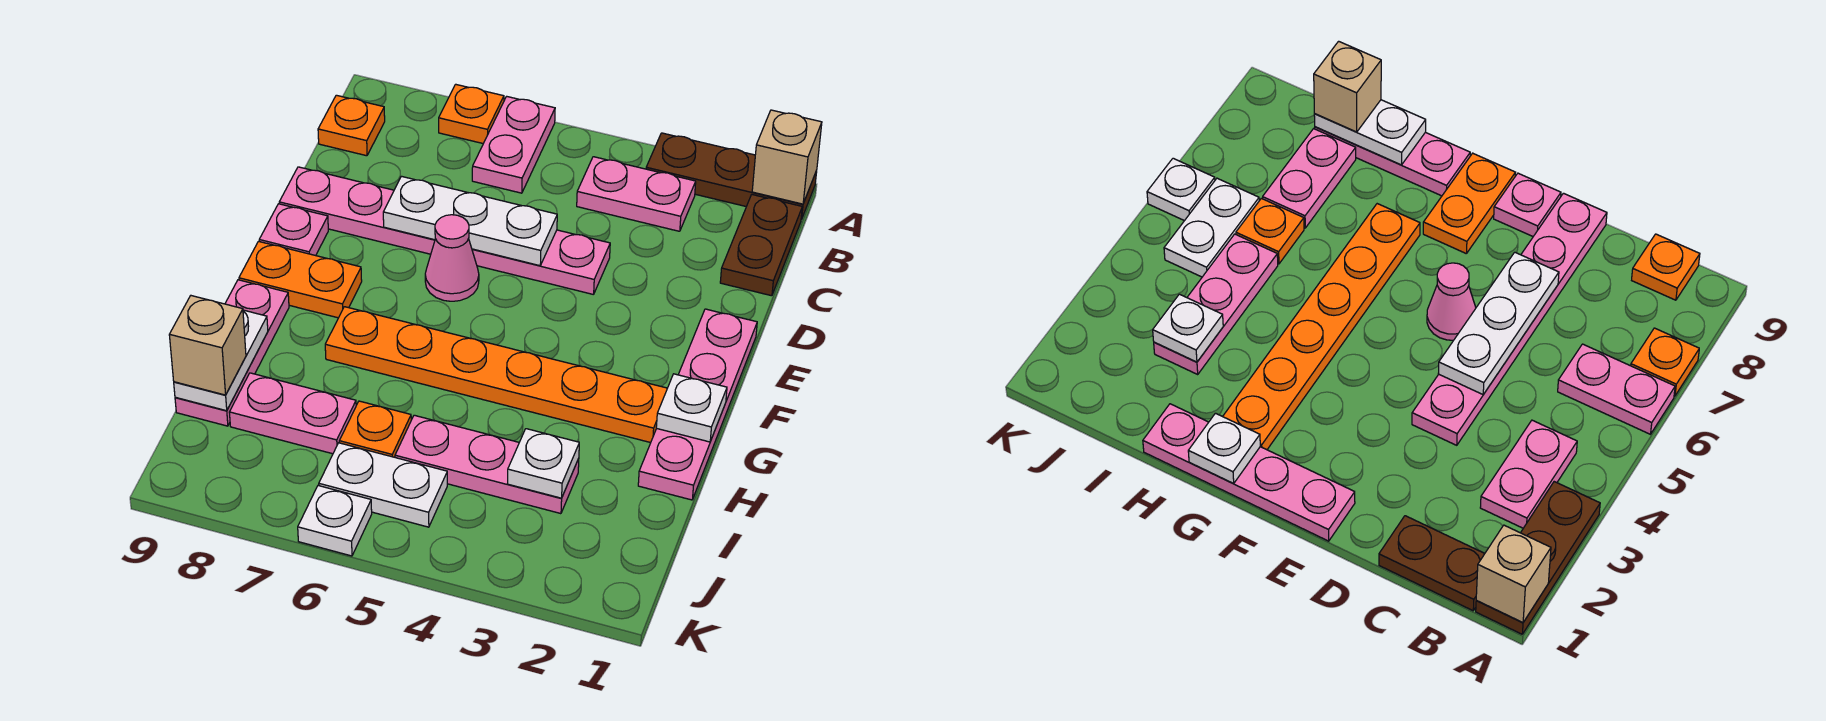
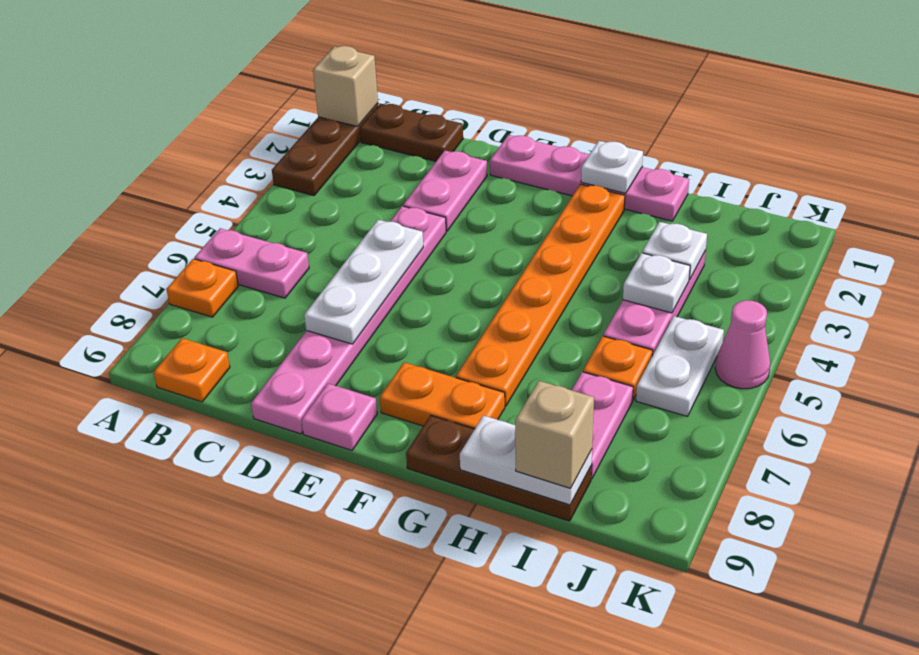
pink plate B3:B4 level 1 -> pink plate D2:D3 level 1
pink cone E6 level 1 -> pink cone K5 level 1
orange plate F8:F9 level 1 -> orange plate F8:G8 level 1
pink plate G9:I9 level 1 -> brown plate G9:I9 level 1
white plate K6 level 1 -> white plate I4 level 2

